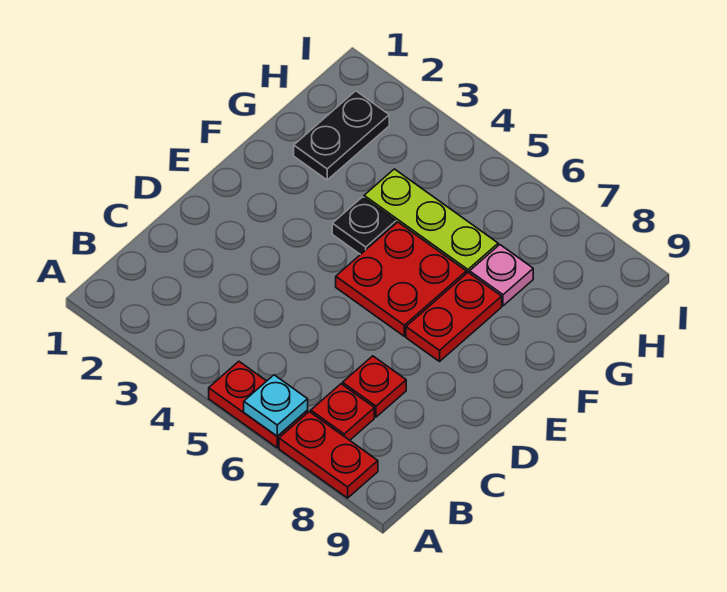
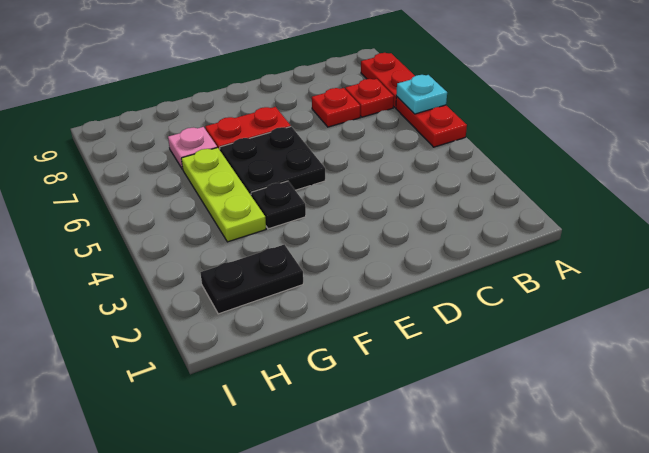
red plate E5:F6 level 1 -> black plate E5:F6 level 1

